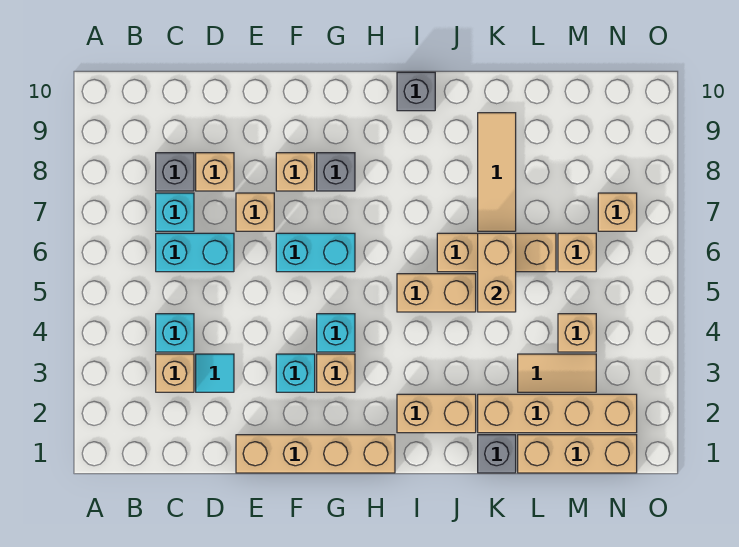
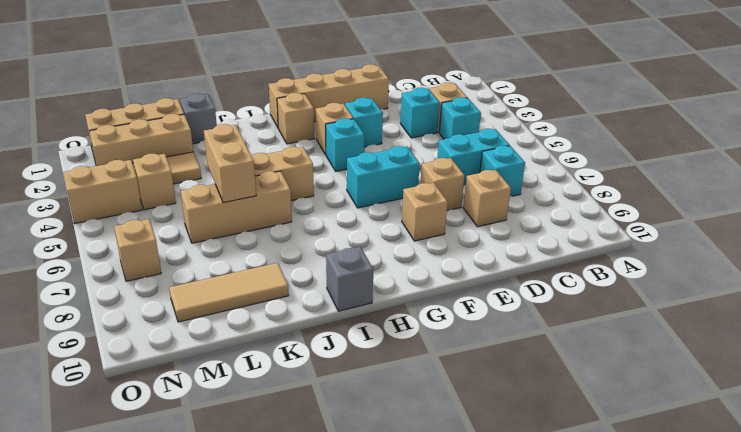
grey brick C8 level 1 -> none
cyan tile D3 level 1 -> cyan brick D3 level 1
grey brick G8 level 1 -> none
tan brick I2:J2 level 1 -> tan brick N4:O4 level 1
tan brick K2:N2 level 1 -> tan brick L2:N2 level 1
tan tile K7:K9 level 1 -> tan tile K9:M9 level 1
tan brick M6 level 1 -> tan brick H2 level 1

